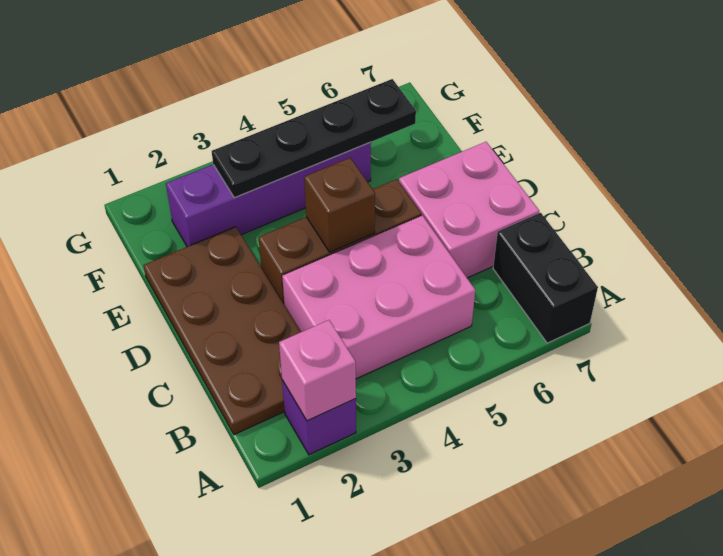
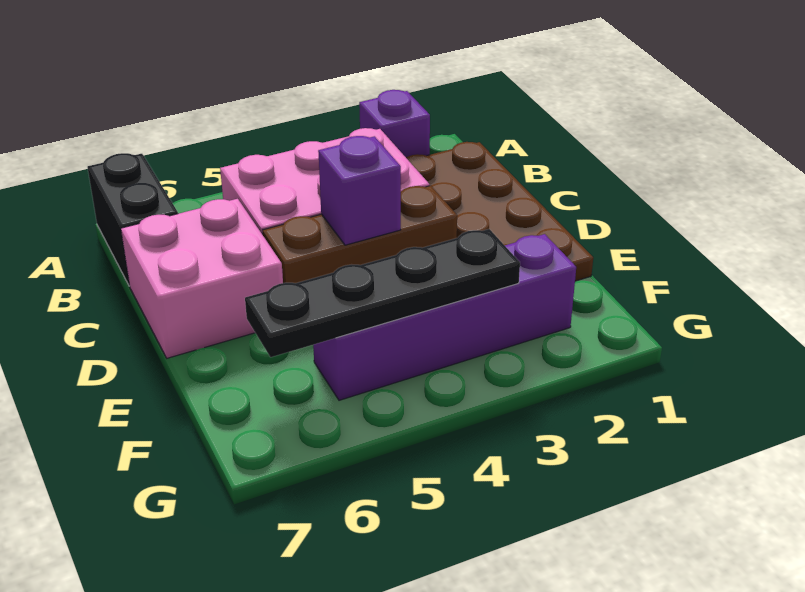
pink brick A2 level 2 -> none
brown brick D4 level 2 -> purple brick D4 level 2

